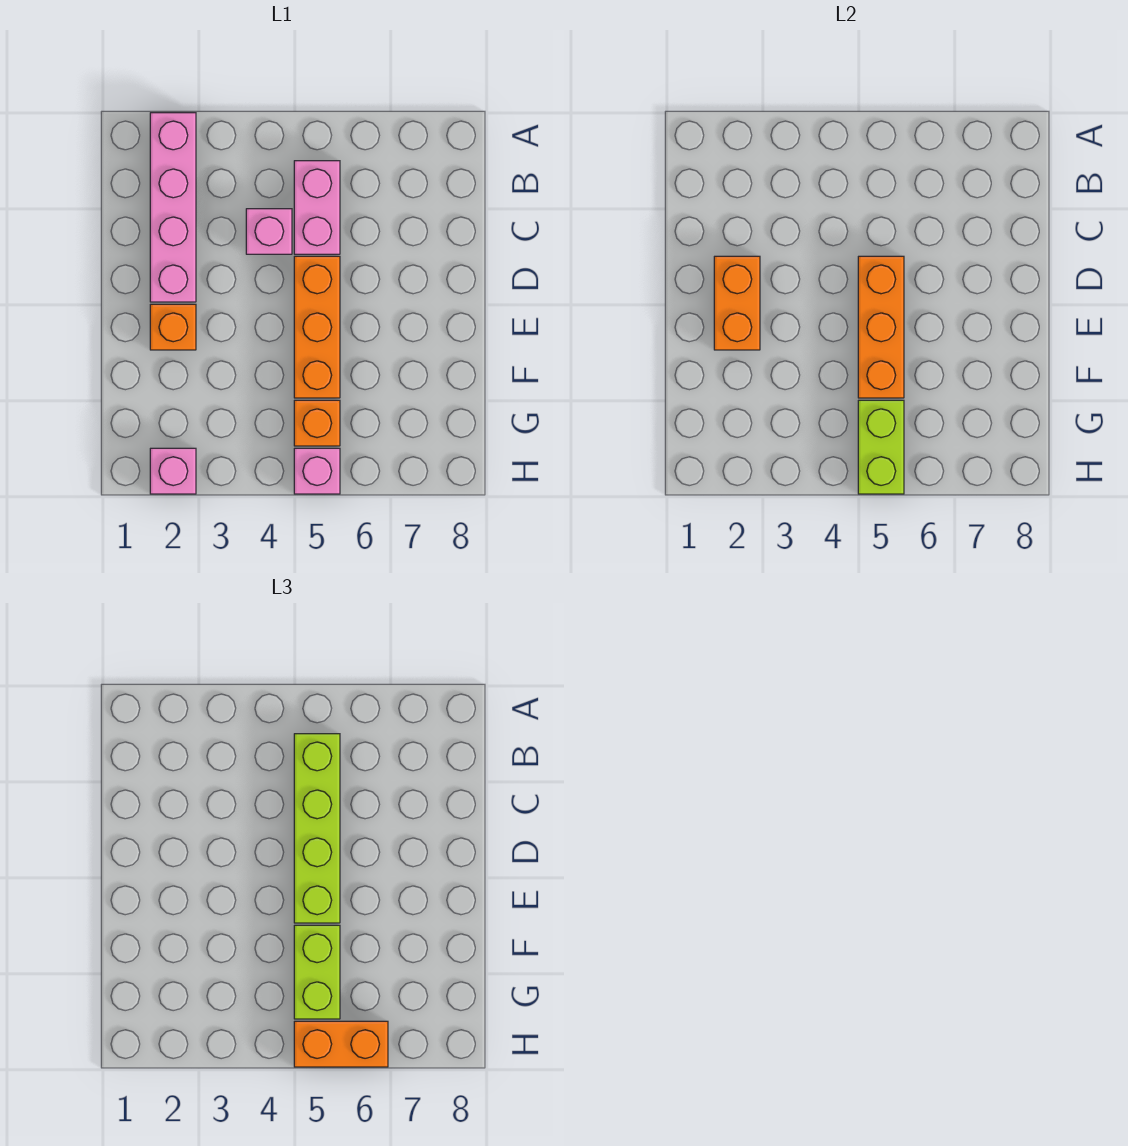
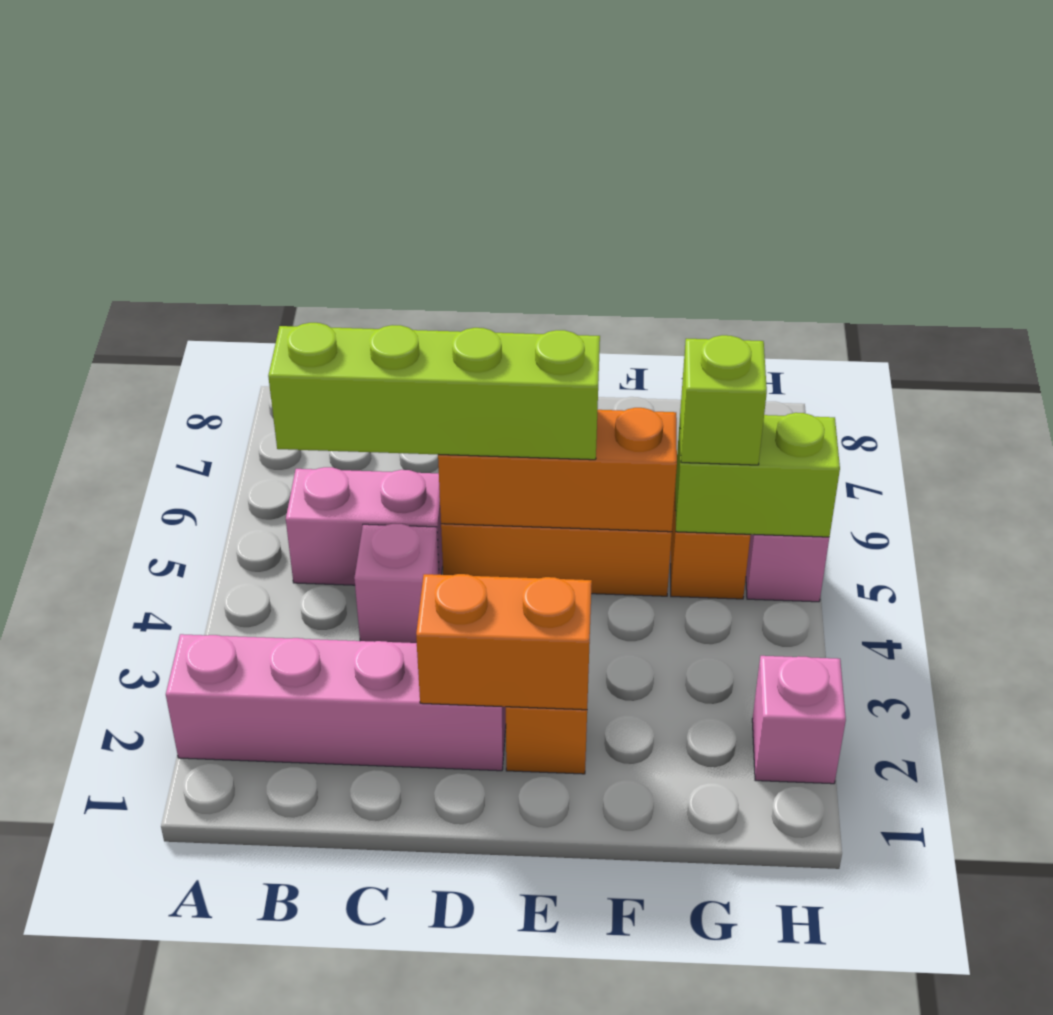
lime brick F5:G5 level 3 -> lime brick G5 level 3
orange brick H5:H6 level 3 -> none

